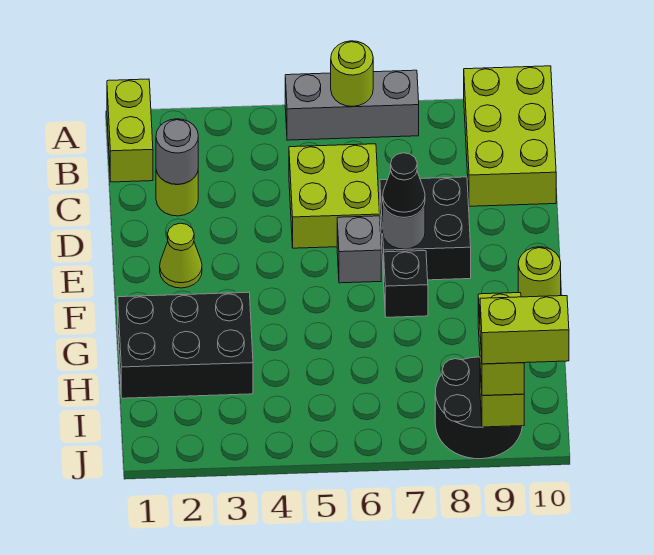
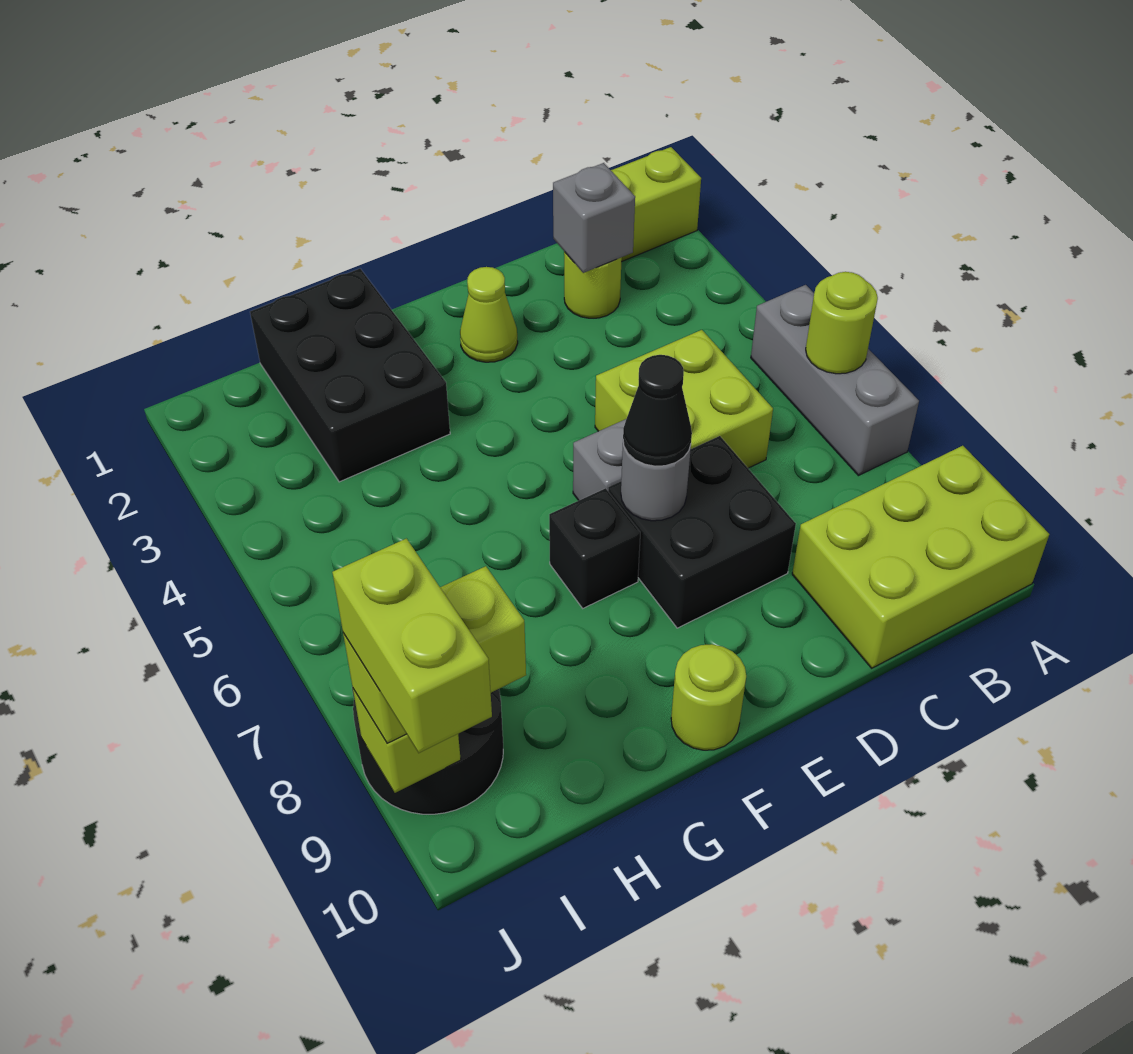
grey round brick C2 level 2 -> grey brick C2 level 2

